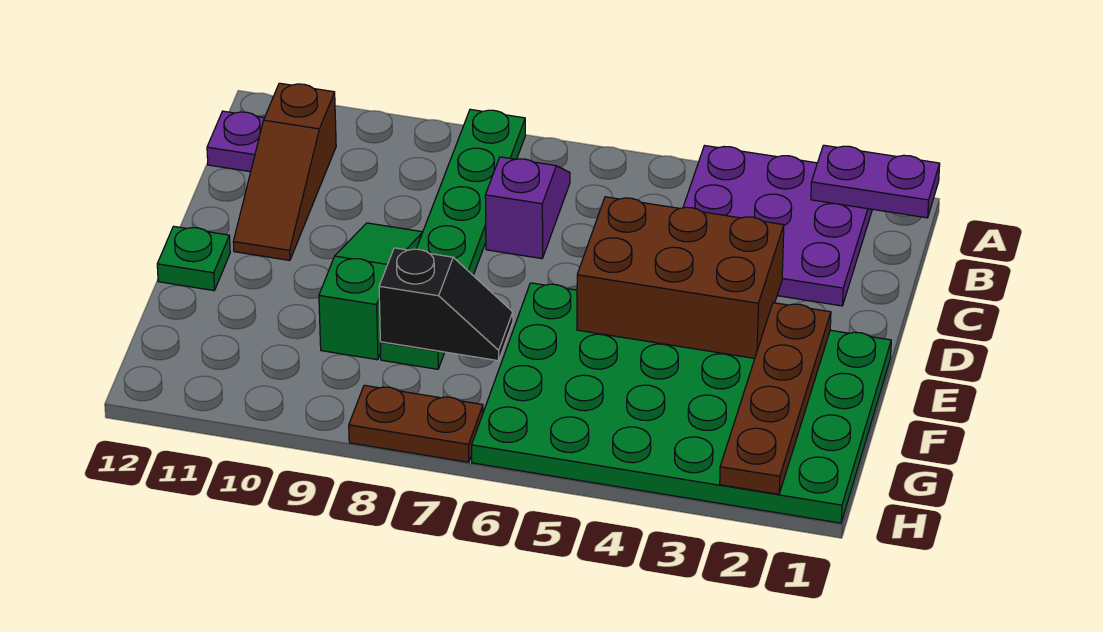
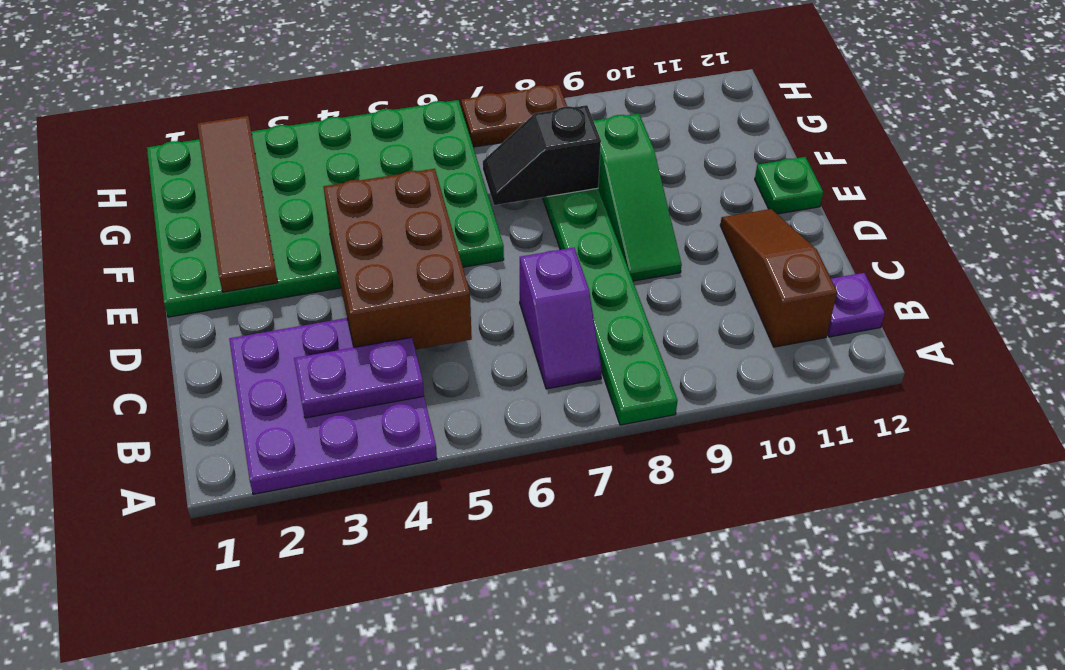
purple plate A1:A2 level 2 -> purple plate B3:B4 level 2
brown brick D3:E5 level 2 -> brown brick C4:E5 level 2
brown plate E2:H2 level 2 -> brown tile E2:H2 level 2

